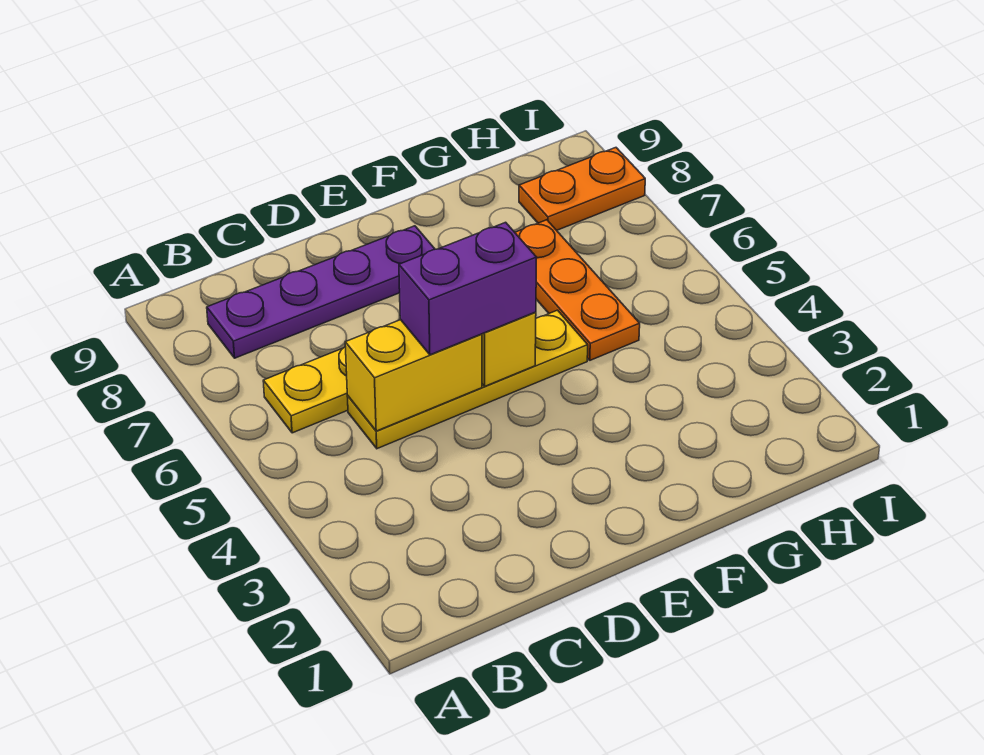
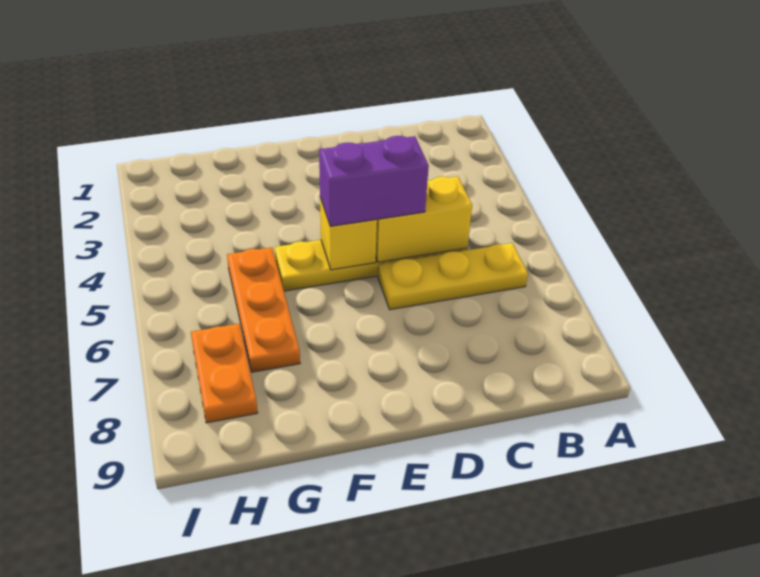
purple plate B8:E8 level 1 -> none
orange plate H8:I8 level 1 -> orange plate H7:H8 level 1

